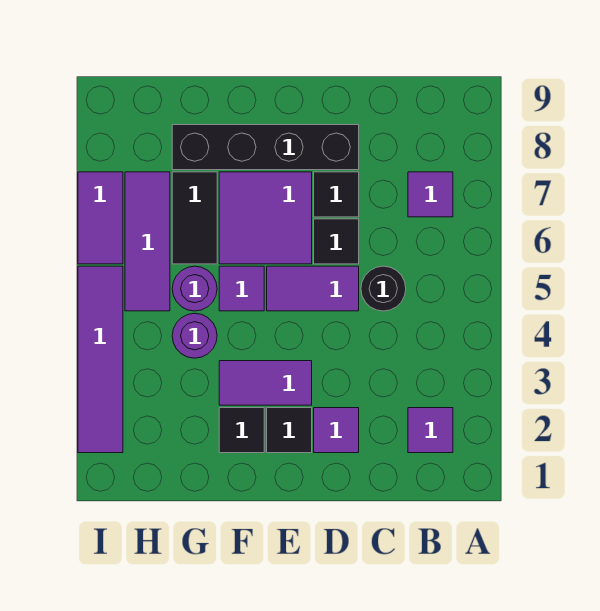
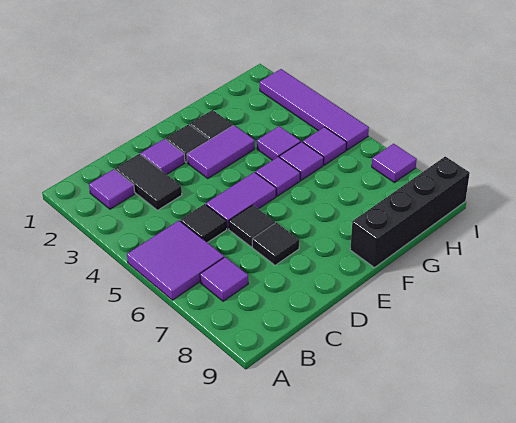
black round brick C5 level 1 -> black tile C5 level 1
black brick D8:G8 level 1 -> black brick F9:I9 level 1
purple tile E6:F7 level 1 -> purple tile A5:B6 level 1
purple round brick G4 level 1 -> purple tile G4 level 1
purple round brick G5 level 1 -> purple tile G5 level 1
black tile G6:G7 level 1 -> black tile C2:C3 level 1
purple tile H5:H7 level 1 -> purple tile H5 level 1
purple tile I6:I7 level 1 -> purple tile I7 level 1

